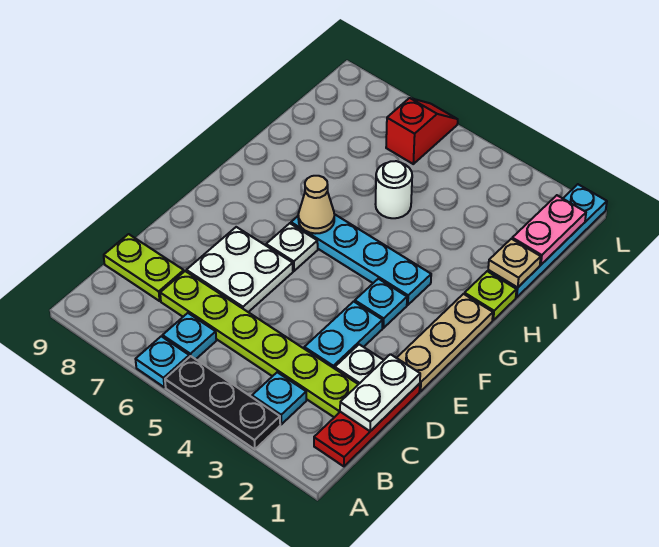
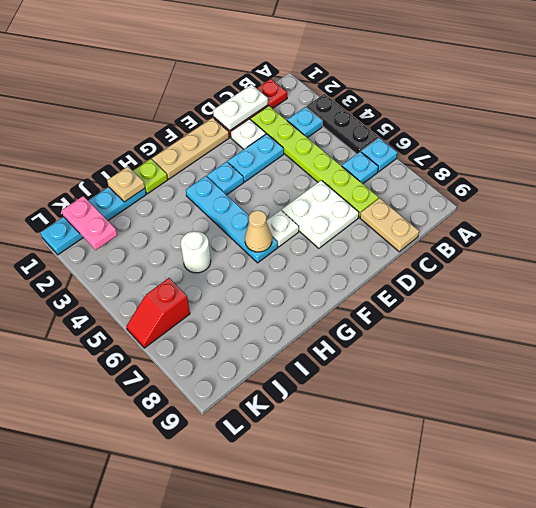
lime plate C8:C9 level 1 -> tan plate C8:C9 level 1
pink plate J1:K1 level 2 -> pink plate K1:K2 level 2

